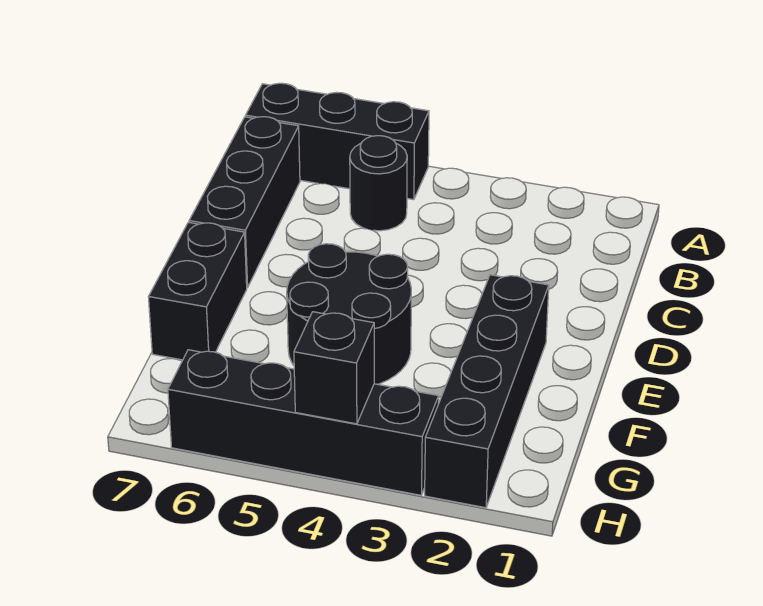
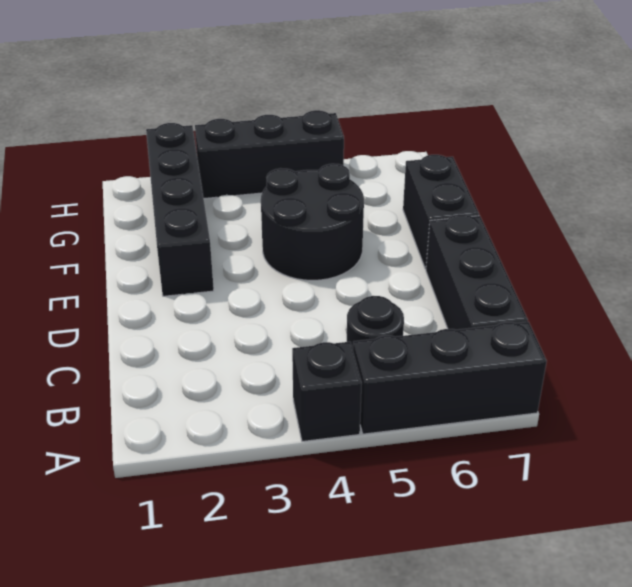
black brick H3:H6 level 1 -> black brick H3:H5 level 1
black brick H4 level 2 -> black brick A4 level 1

